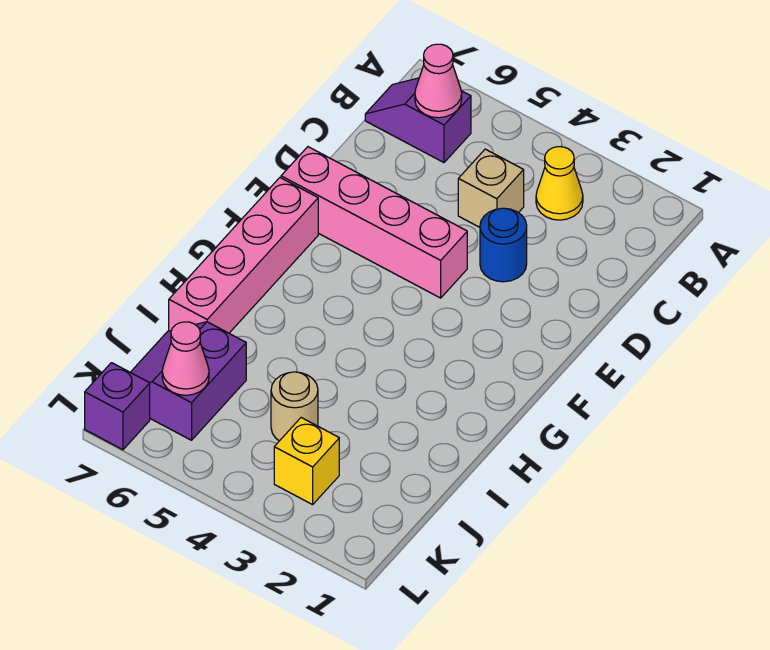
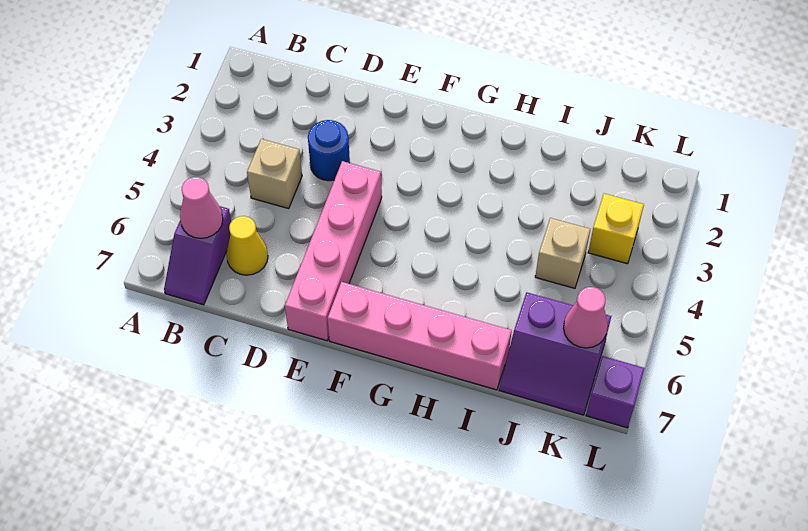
yellow cone B3 level 1 -> yellow cone C6 level 1
tan round brick J4 level 1 -> tan brick J4 level 1

